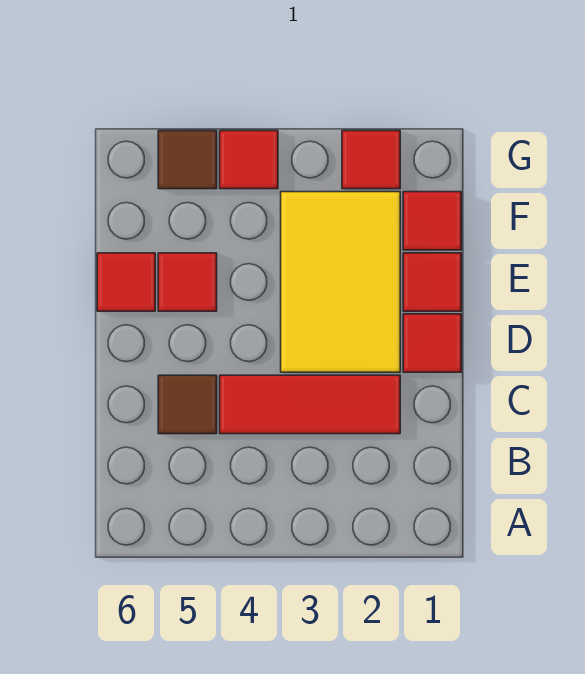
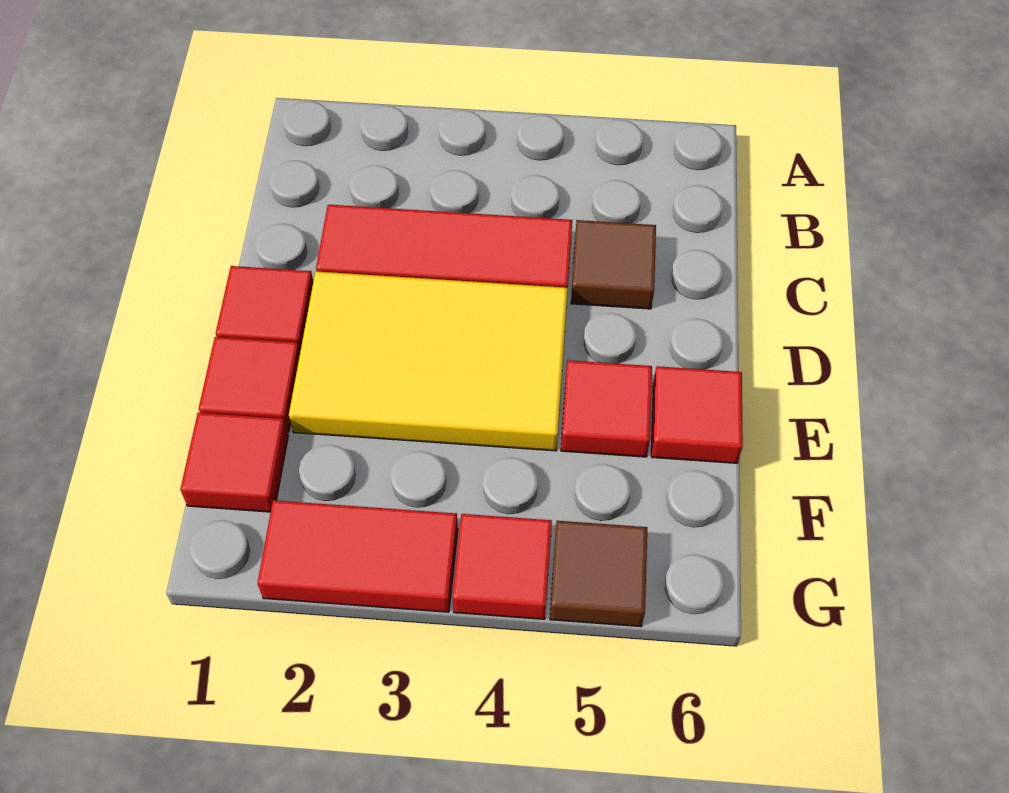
yellow tile D2:F3 level 1 -> yellow tile D2:E4 level 1
red tile G2 level 1 -> red tile G2:G3 level 1

